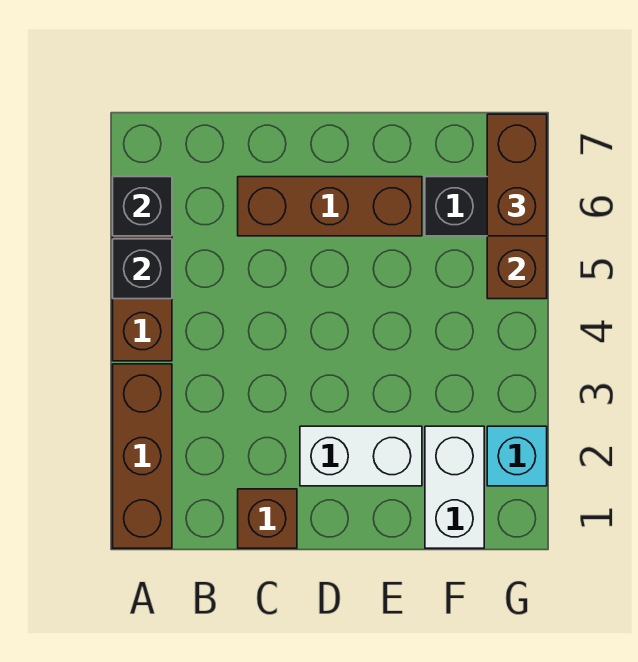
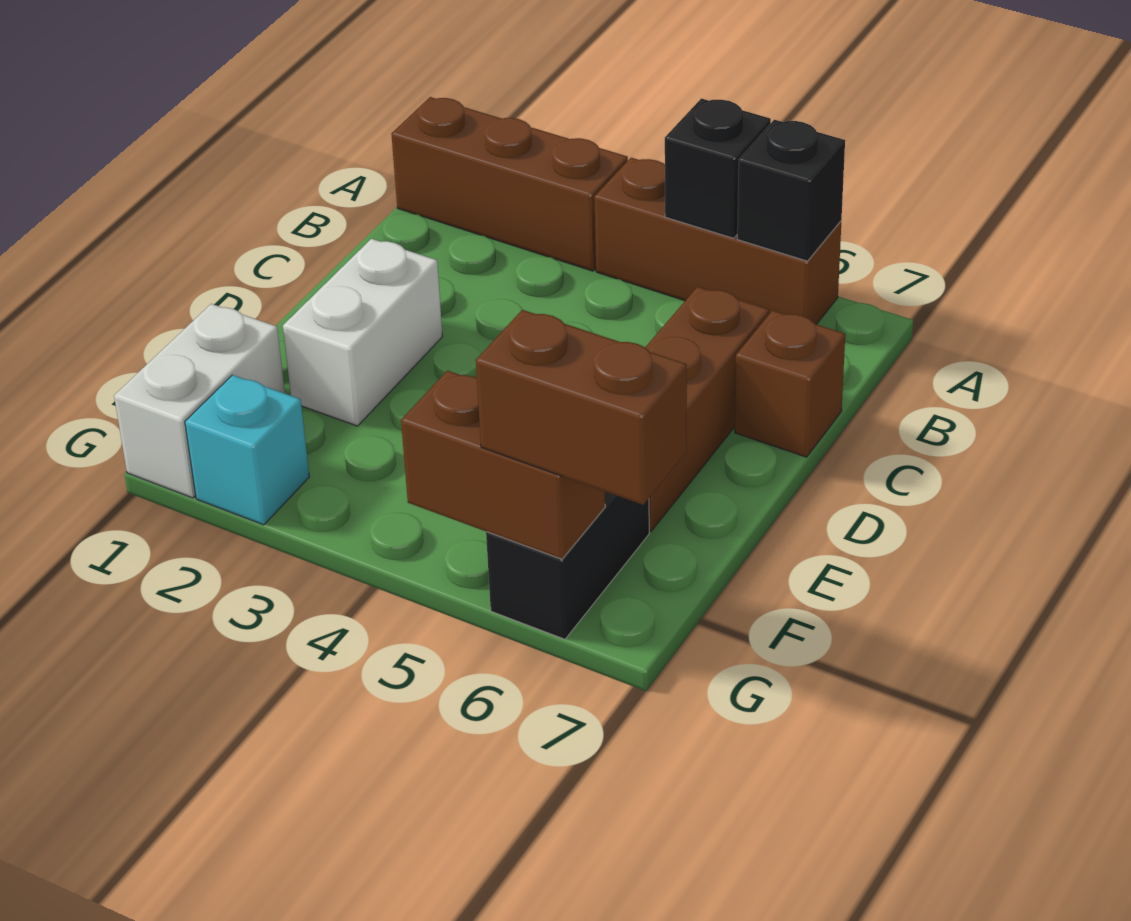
brown brick C1 level 1 -> brown brick C7 level 1
white brick F1:F2 level 1 -> white brick F1:G1 level 1

